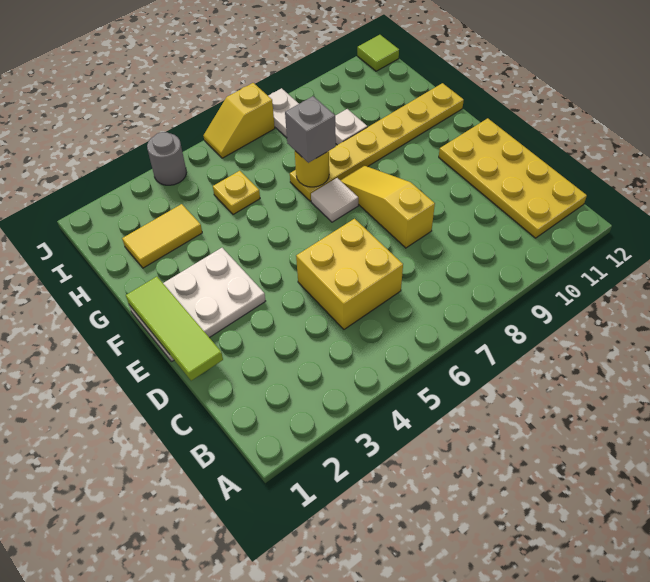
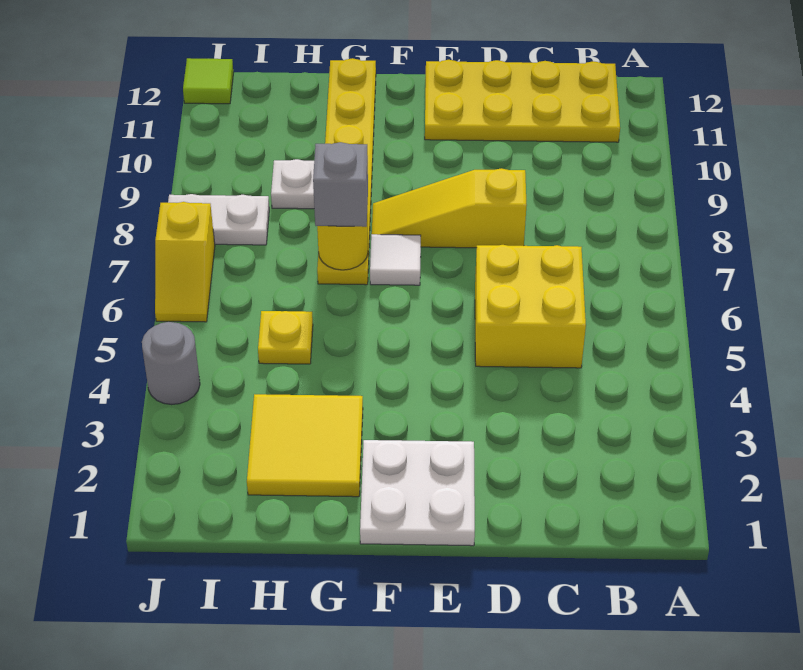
lime tile D1:F1 level 2 -> none
white plate E1:F3 level 1 -> white plate E1:F2 level 1
yellow tile H2:H3 level 1 -> yellow tile G2:H3 level 1

